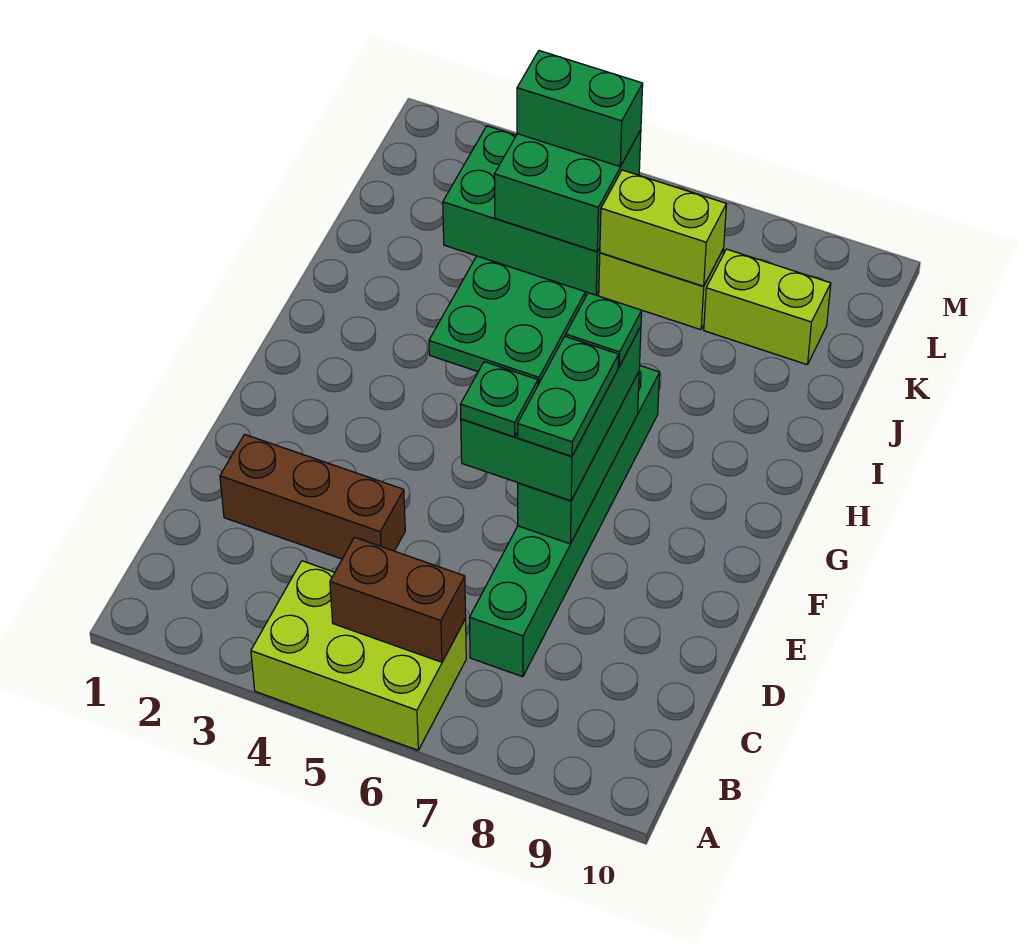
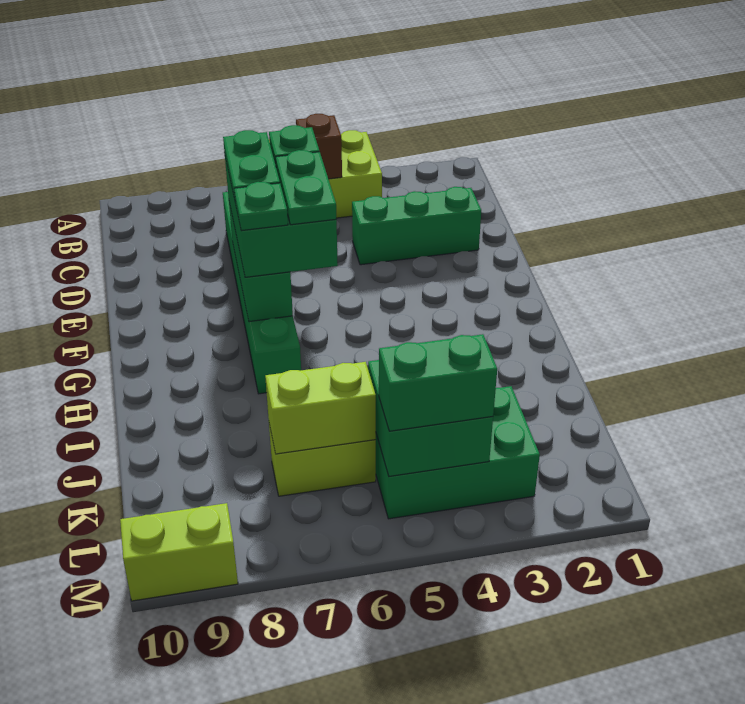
brown brick B5:B6 level 2 -> brown brick B5 level 2
brown brick D2:D4 level 1 -> green brick D2:D4 level 1
green plate F5:G6 level 4 -> green plate F6:G6 level 4
lime brick K8:K9 level 1 -> lime brick M9:M10 level 1

